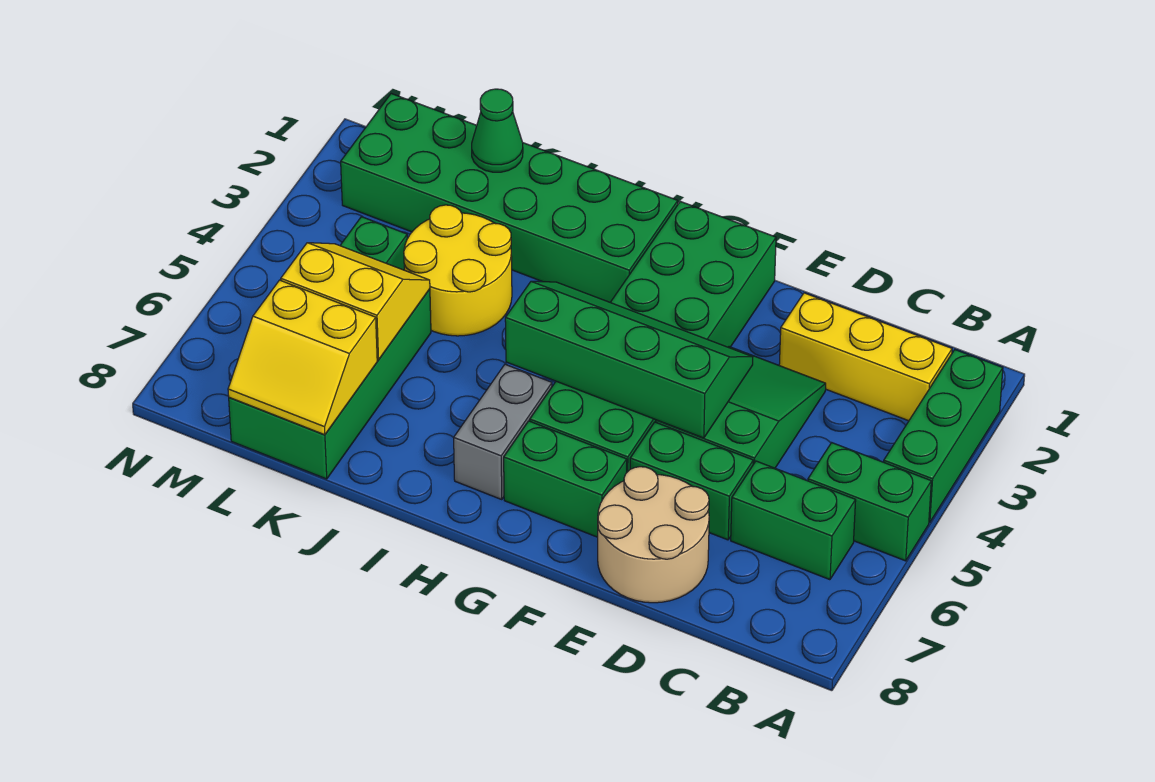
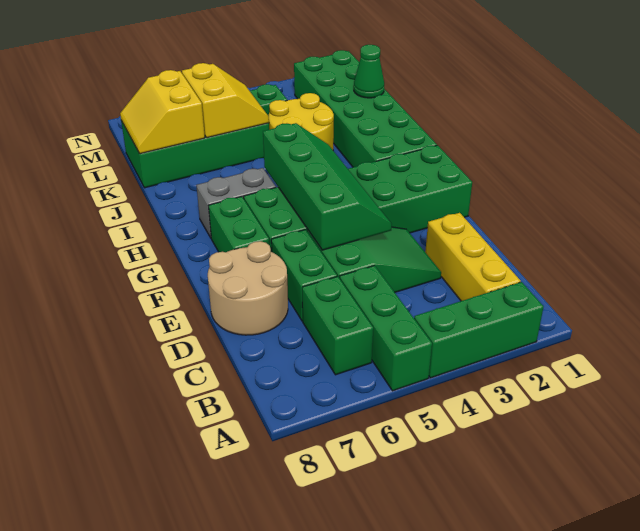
green brick A5:B5 level 1 -> green brick A5:C5 level 1

